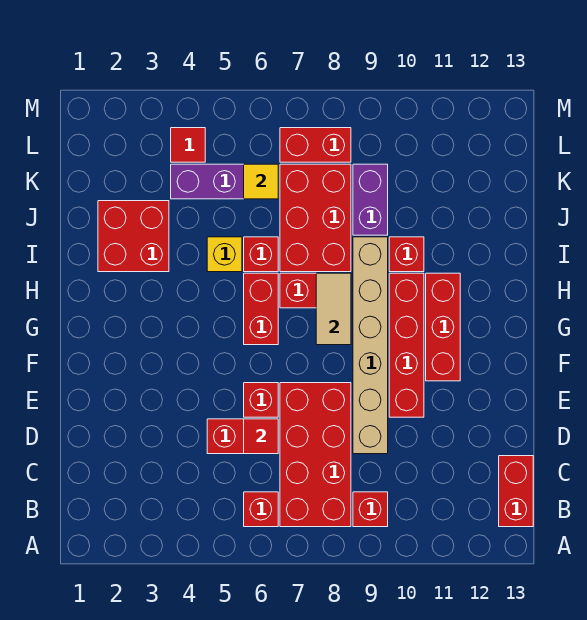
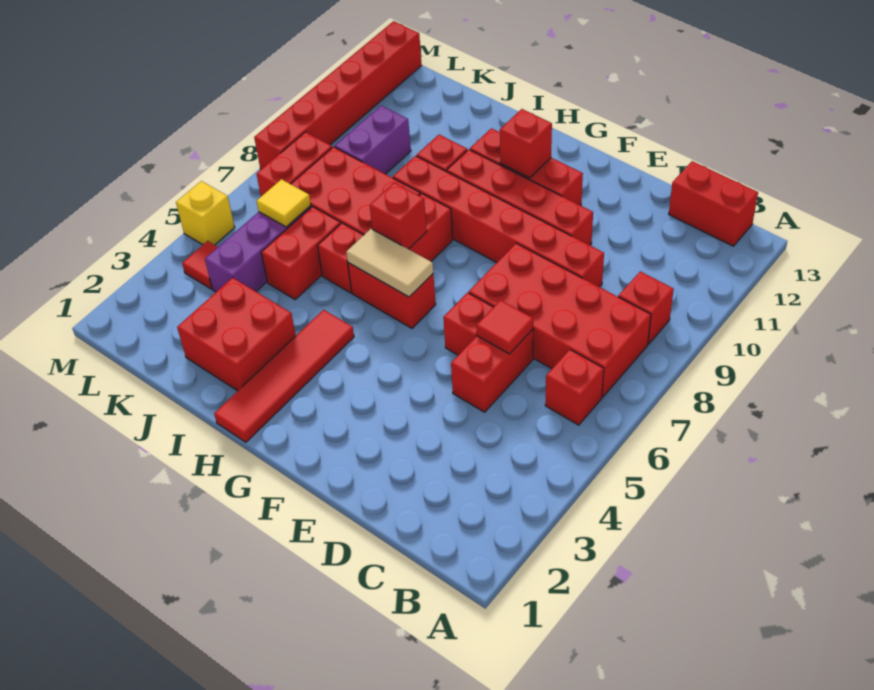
tan brick D9:I9 level 1 -> red brick D9:I9 level 1
tan tile G8:H8 level 2 -> tan tile G6:H6 level 2
none -> red brick G11 level 2
none -> red tile H1:H4 level 1
none -> red brick H7 level 2
yellow brick I5 level 1 -> yellow brick M5 level 1
none -> red brick J5:J6 level 1
purple brick J9:K9 level 1 -> purple brick K9:K10 level 1
none -> red brick M8:M13 level 1

